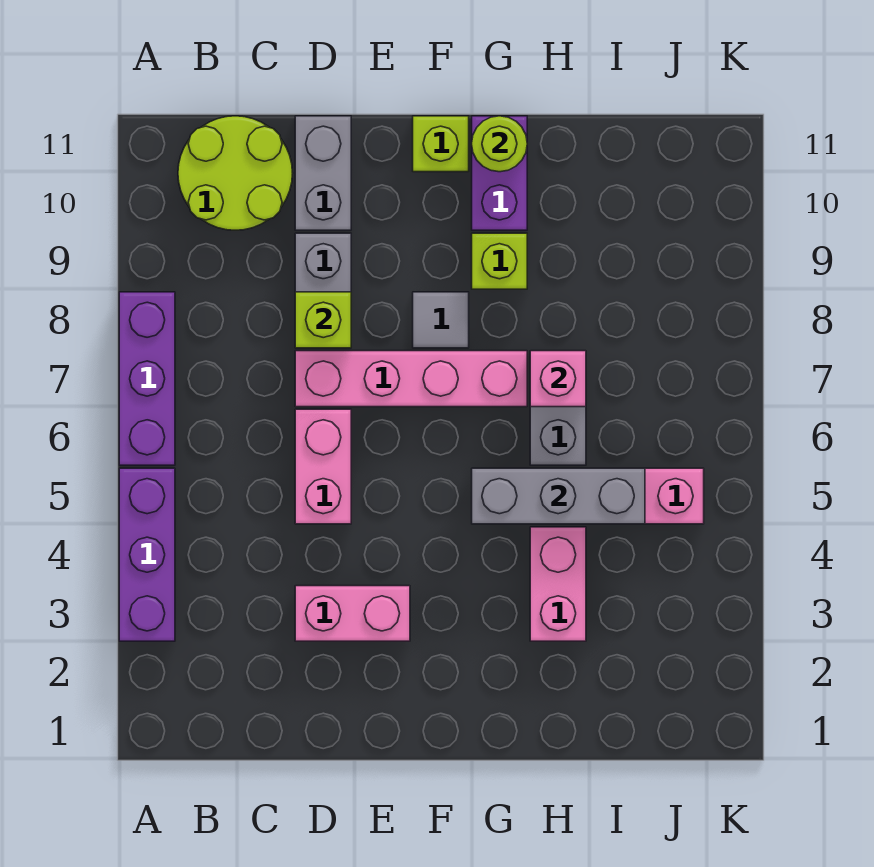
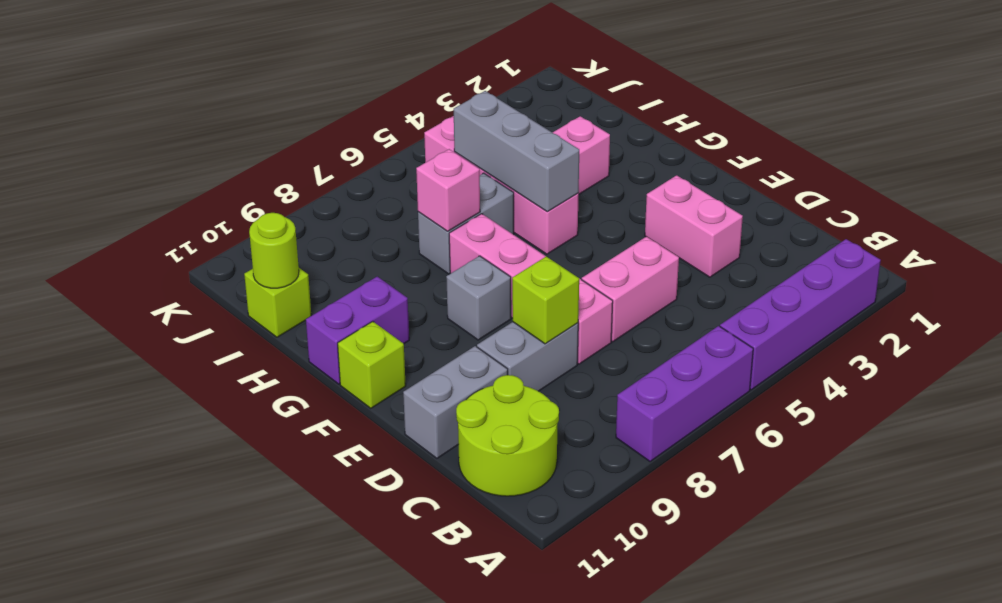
purple brick A3:A5 level 1 -> purple brick A2:A5 level 1
grey tile F8 level 1 -> grey brick F8 level 1
lime brick G9 level 1 -> lime brick I11 level 1
lime round brick G11 level 2 -> lime round brick I11 level 2

